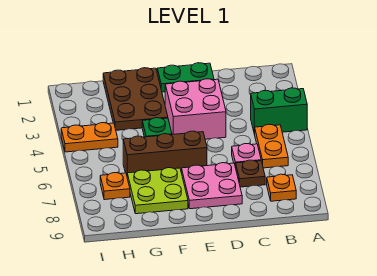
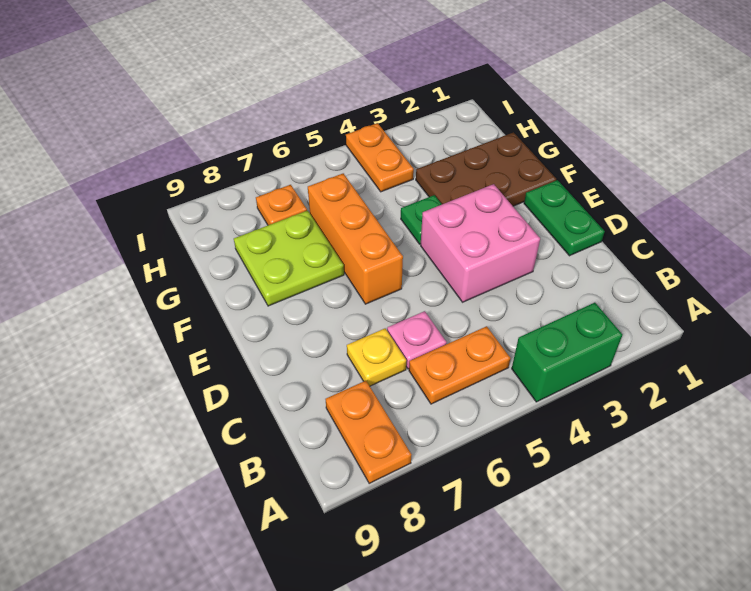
green brick A4:B4 level 1 -> green brick A3:A4 level 1
orange plate B8 level 1 -> orange plate A8:B8 level 1
brown plate C7 level 1 -> yellow plate C7 level 1
pink plate D7:E8 level 1 -> none
brown brick E6:G6 level 1 -> orange brick E6:G6 level 1

